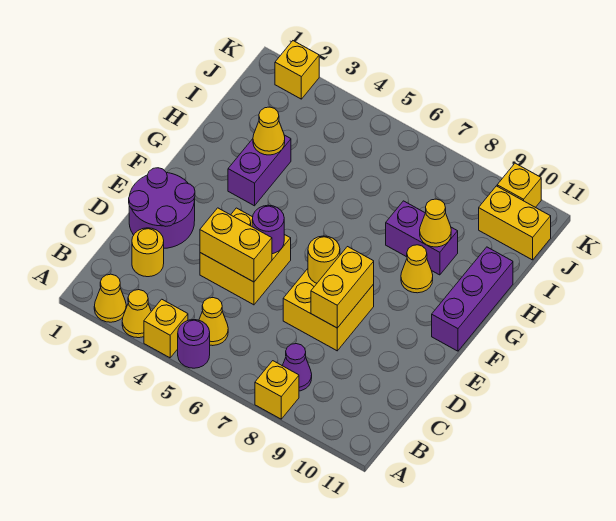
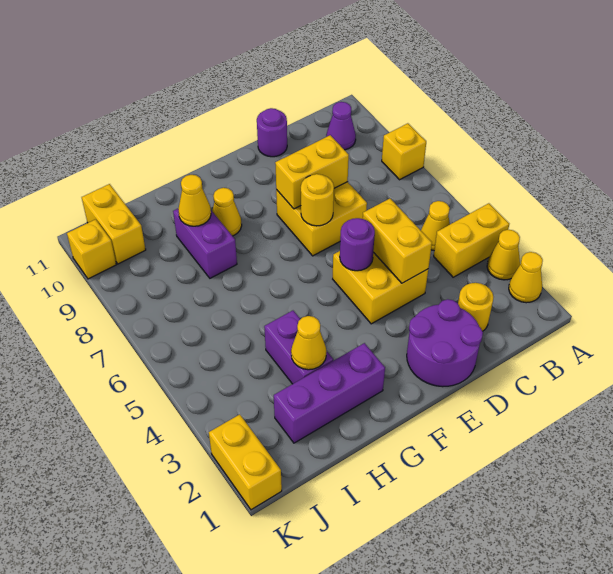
yellow brick A4 level 1 -> yellow brick A4:B4 level 1
purple round brick A5 level 1 -> purple round brick D11 level 1
purple cone B8 level 1 -> purple cone B10 level 1
purple brick F11:H11 level 1 -> purple brick G2:I2 level 1
purple brick G3:H3 level 1 -> purple brick H3:H4 level 1
yellow brick K2 level 1 -> yellow brick K1:K2 level 1

